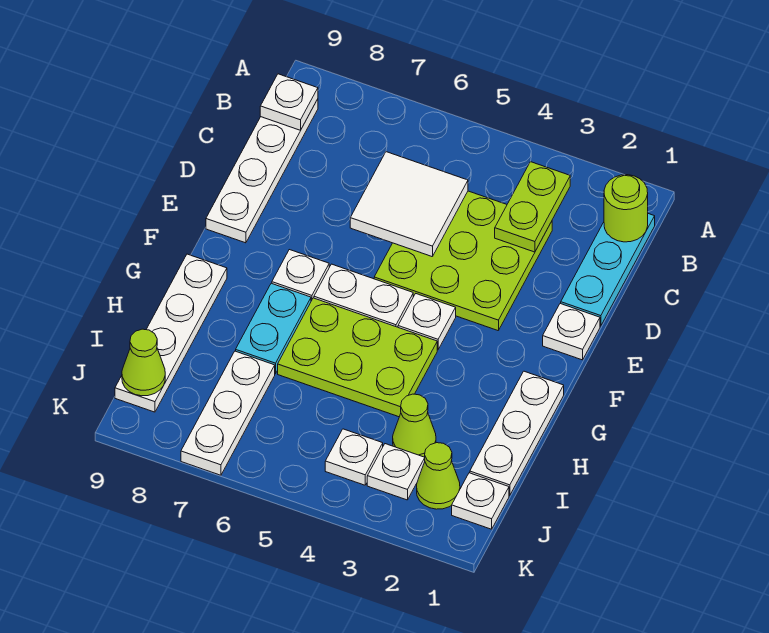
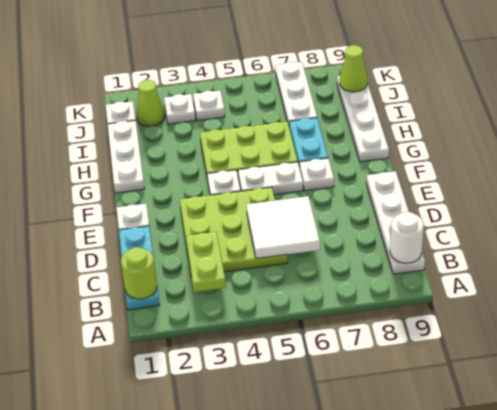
white plate B9 level 2 -> white round brick B9 level 2
lime cone I3 level 1 -> none

